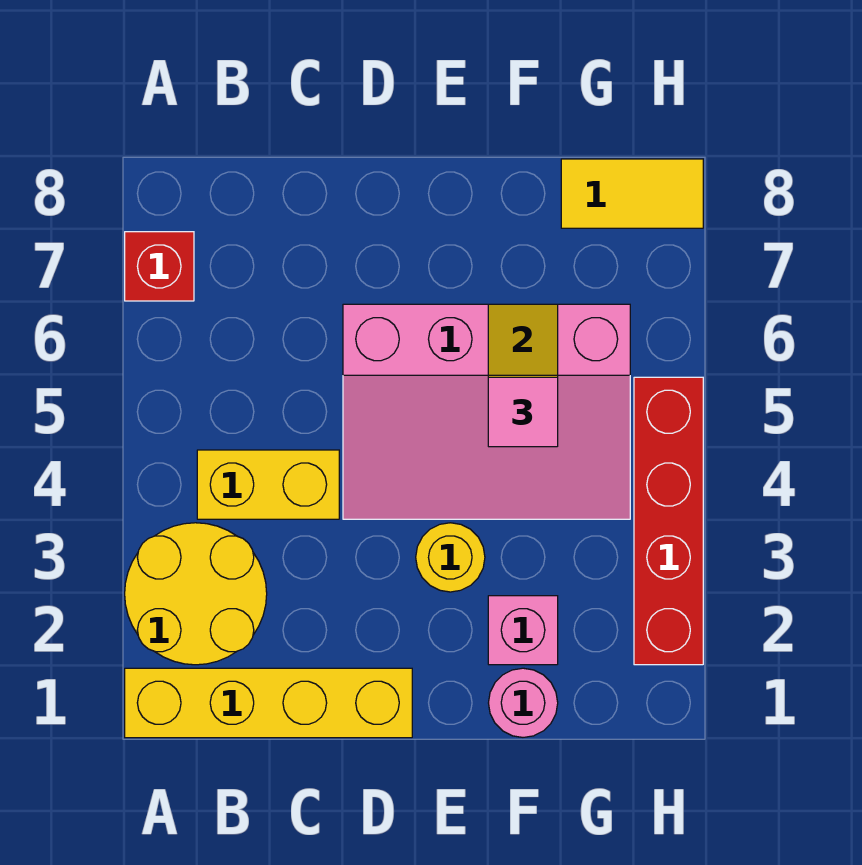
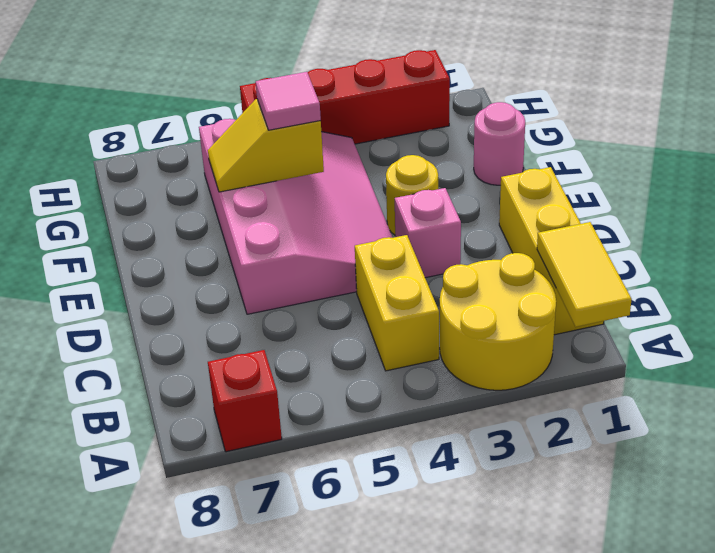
yellow brick A1:D1 level 1 -> yellow brick B1:D1 level 1
pink brick F2 level 1 -> pink brick D3 level 1
yellow tile G8:H8 level 1 -> yellow tile A1:B1 level 2

